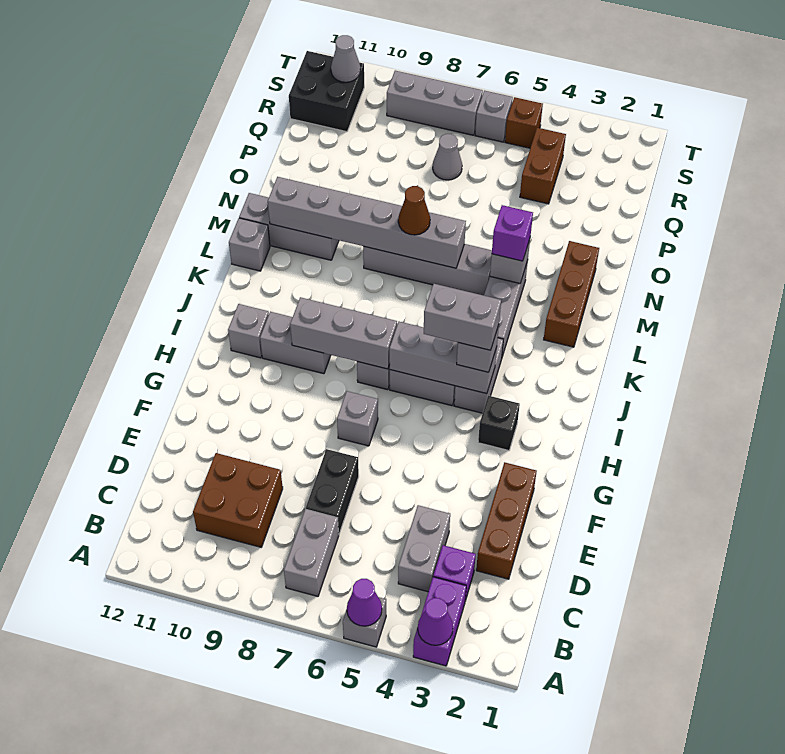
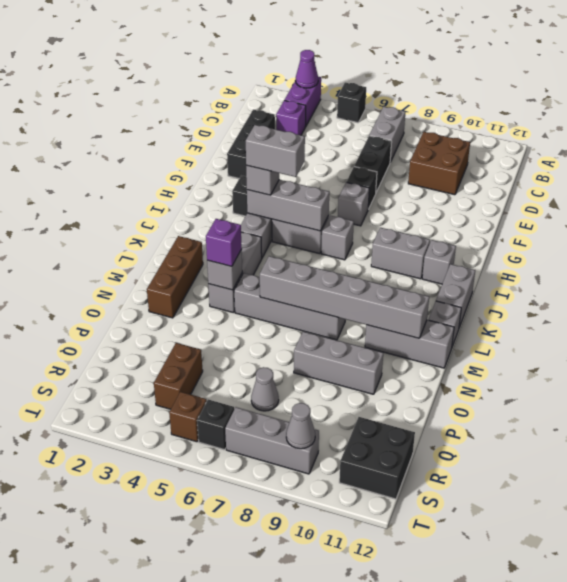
grey brick A5 level 1 -> black brick A5 level 1
purple cone A5 level 2 -> none
grey brick C4:D4 level 1 -> grey brick J12:K12 level 1
brown brick D2:F2 level 1 -> black brick D2:F2 level 1
none -> black brick F7 level 1
grey brick I7:I9 level 2 -> grey brick O8:O10 level 1
brown cone M7 level 3 -> none
grey brick S6 level 1 -> black brick S6 level 1
grey cone S11 level 2 -> grey cone S9 level 2

